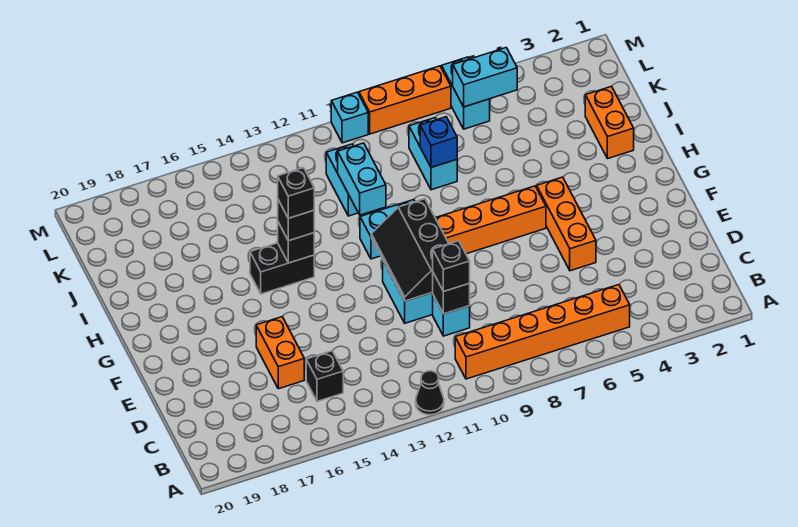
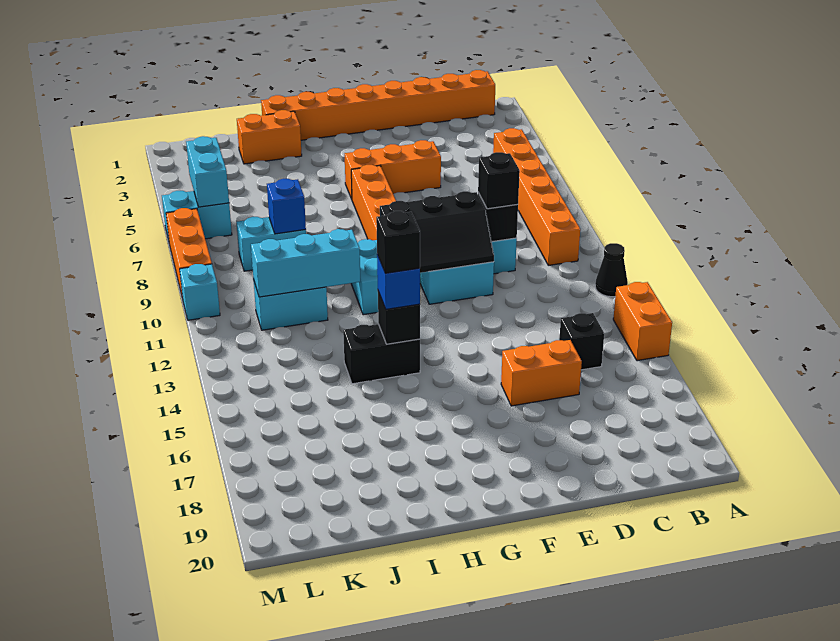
none -> orange brick A14:A15 level 1
none -> orange brick B1:I1 level 1
black brick H14:H15 level 1 -> black brick H14:I14 level 1
black brick H14 level 3 -> blue brick H14 level 3
cyan brick I11:J11 level 2 -> cyan brick I11:K11 level 2

